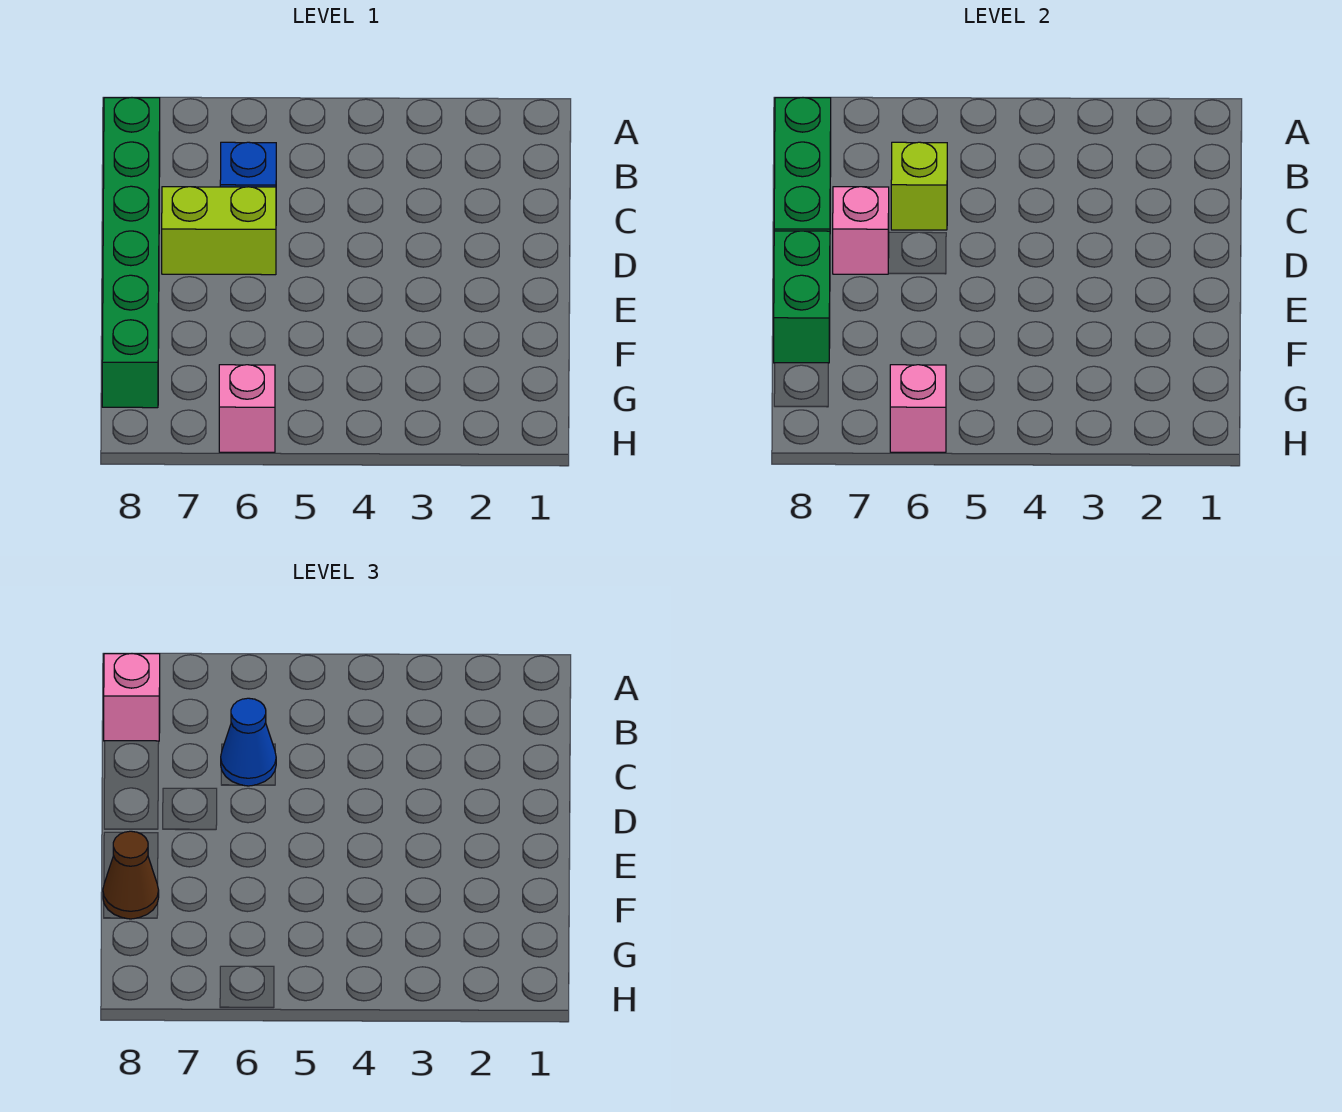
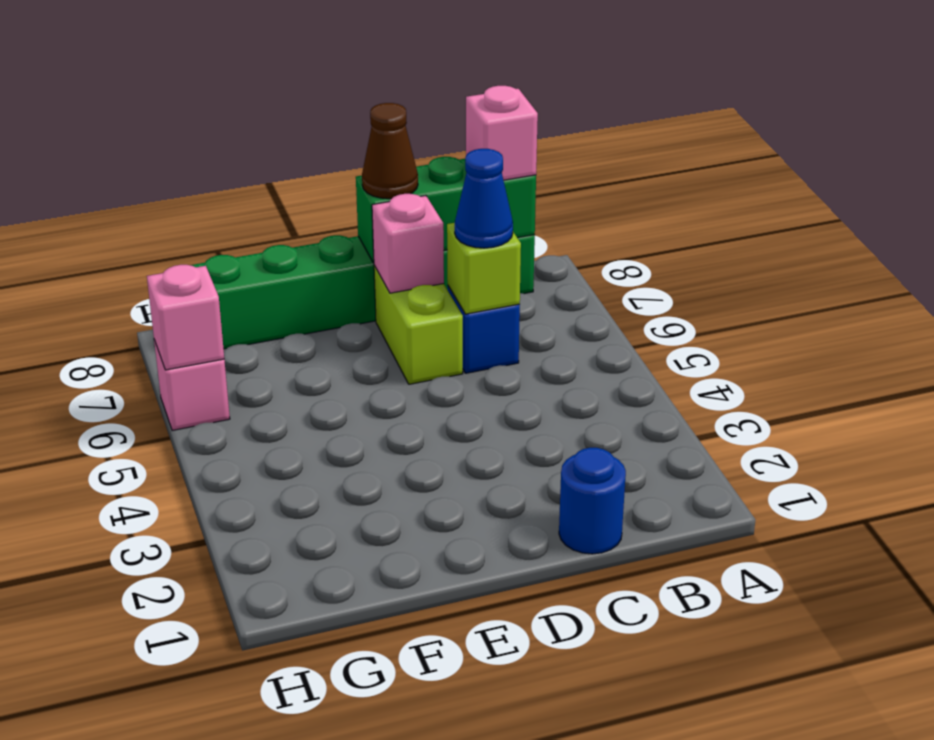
none -> blue round brick C1 level 1
green brick E8:F8 level 2 -> none
brown cone F8 level 3 -> brown cone D8 level 3

